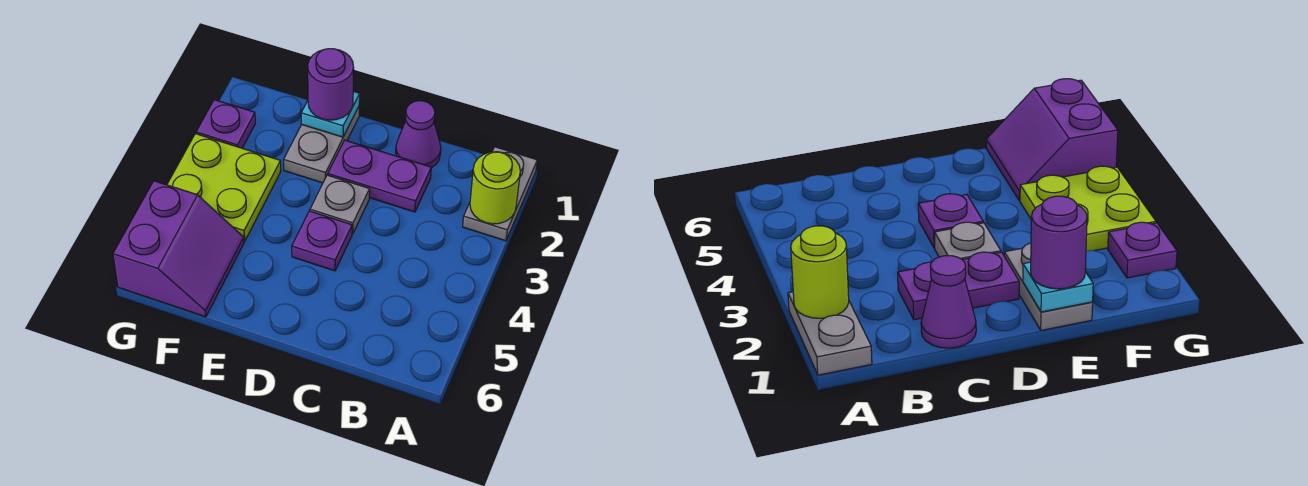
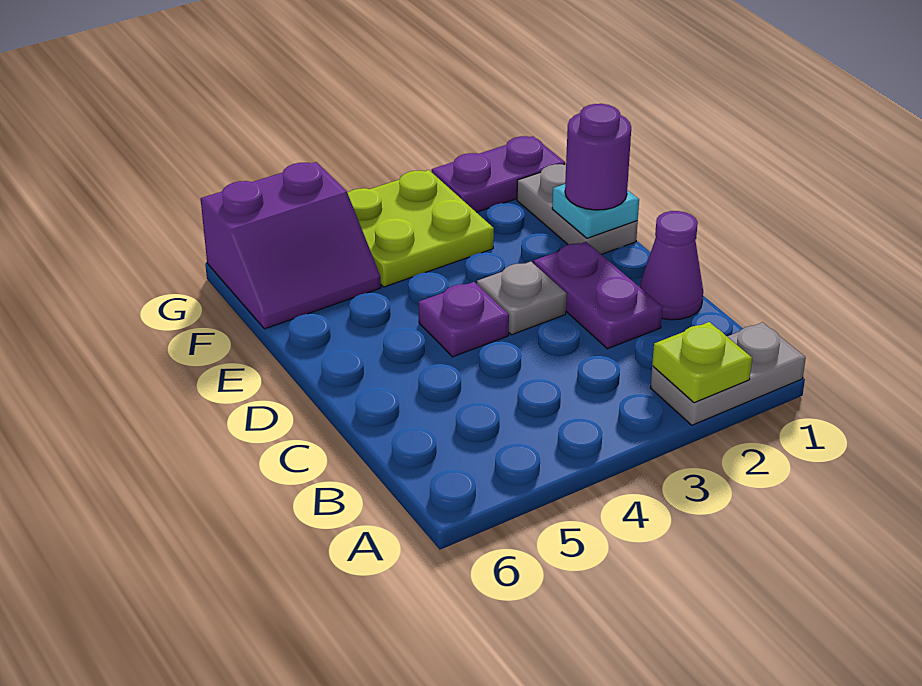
lime round brick A2 level 2 -> lime plate A2 level 2
grey plate E1:E2 level 1 -> grey plate E1:F1 level 1
purple plate G2 level 1 -> purple plate G1:G2 level 1

